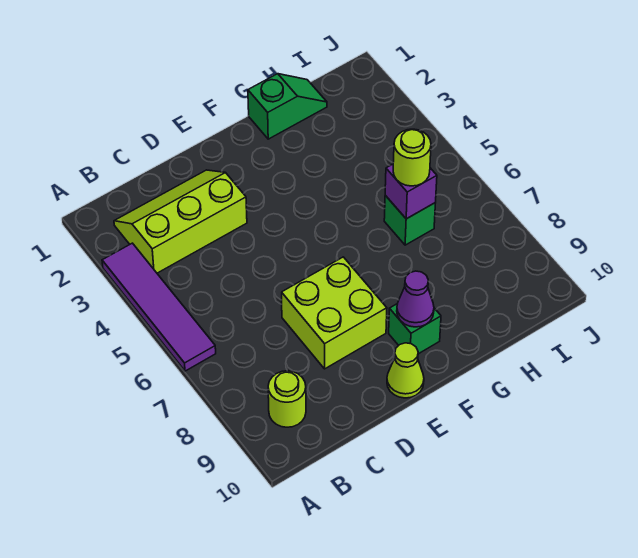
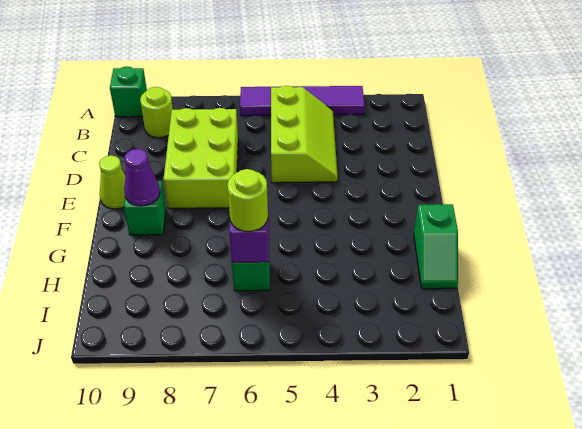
none -> green brick A10 level 1
lime slope B2:D3 level 1 top 3 -> lime slope B4:D5 level 1 top 5
lime brick D7:E8 level 1 -> lime brick C7:E8 level 1

